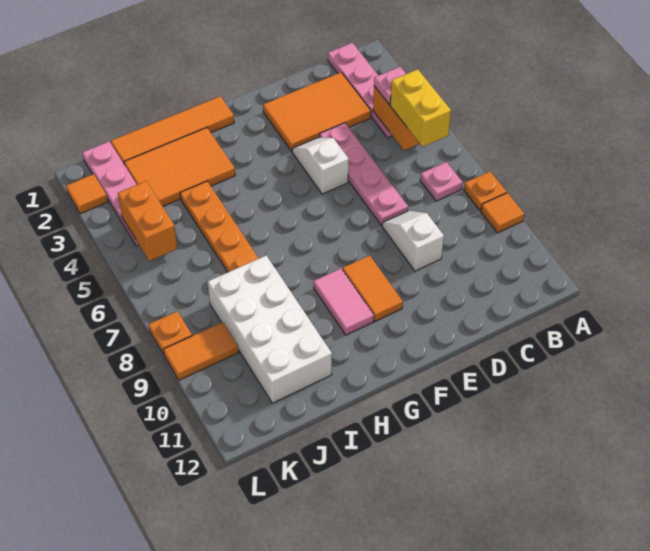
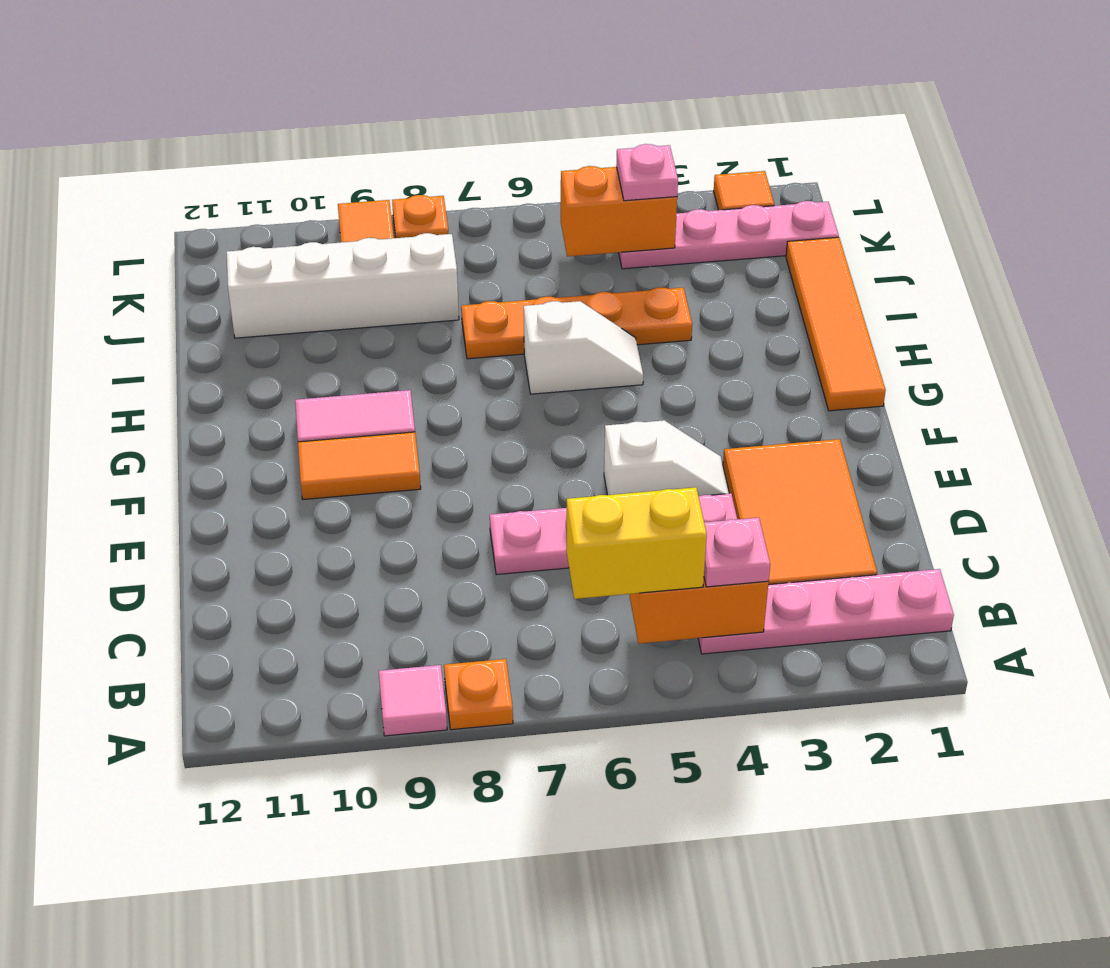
orange tile A9 level 1 -> pink tile A9 level 1
pink plate B7 level 1 -> pink plate K4 level 3
white slope D8:D9 level 1 top 9 -> white slope H5:H6 level 1 top 6
orange tile H2:J3 level 1 -> none
white brick I8:J11 level 1 -> white brick J8:J11 level 1

